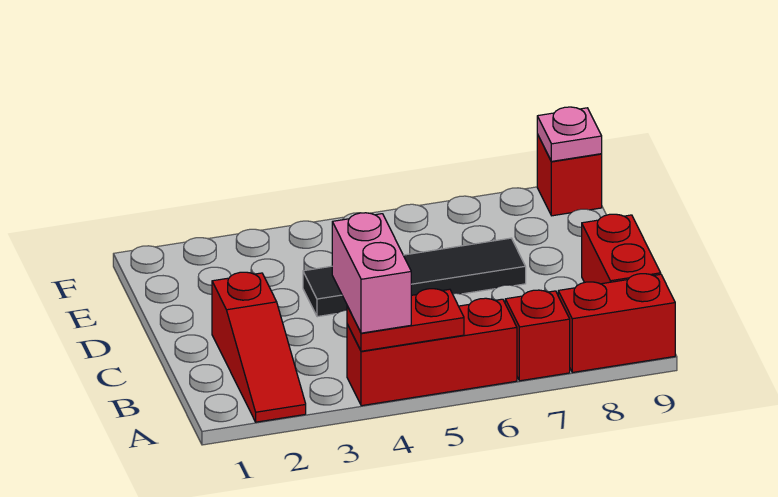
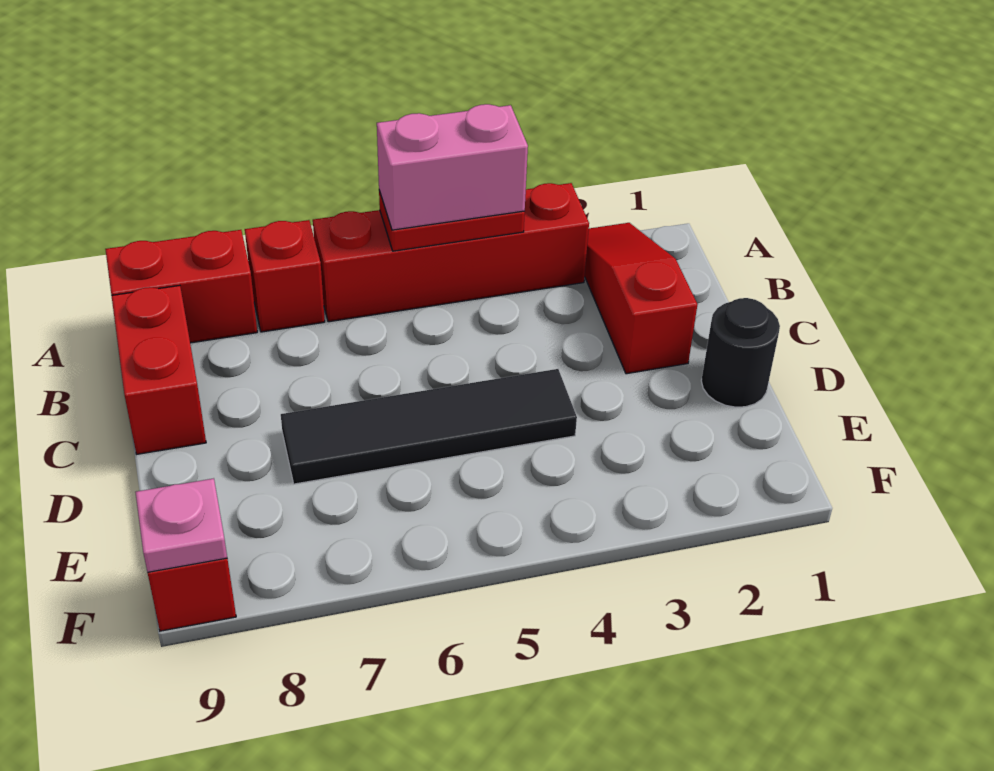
red brick A4:A6 level 1 -> red brick A3:A6 level 1
pink brick A4:B4 level 3 -> pink brick A4:A5 level 3
none -> black round brick D1 level 1

